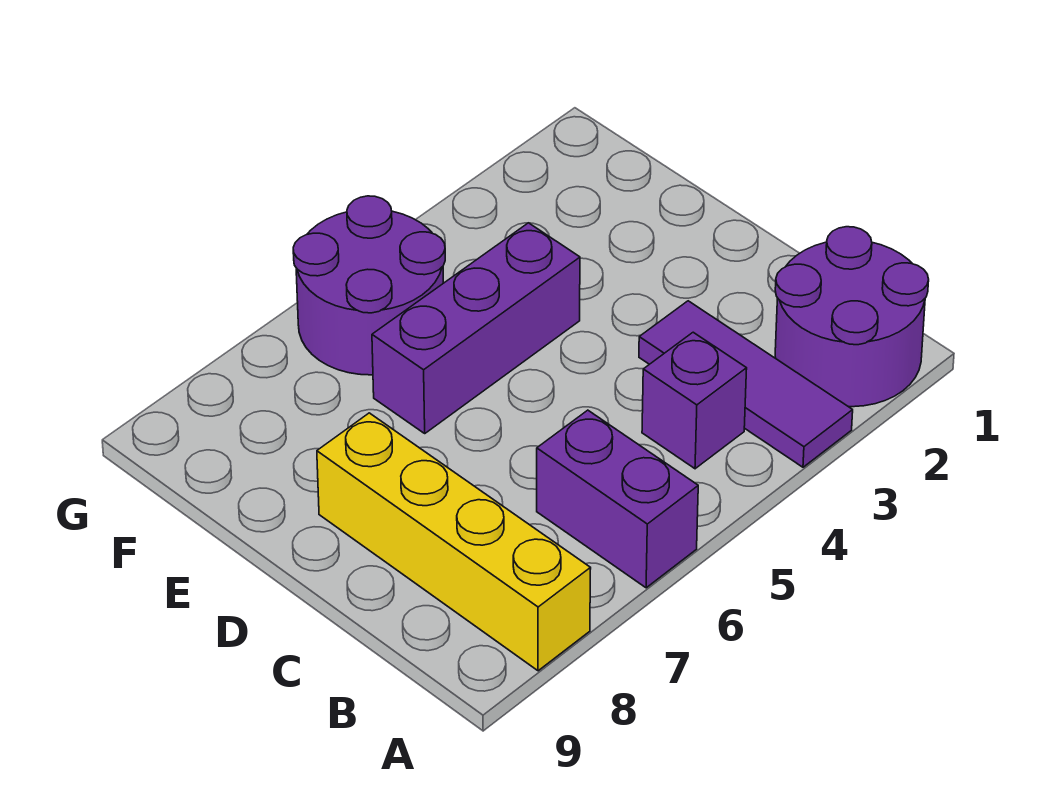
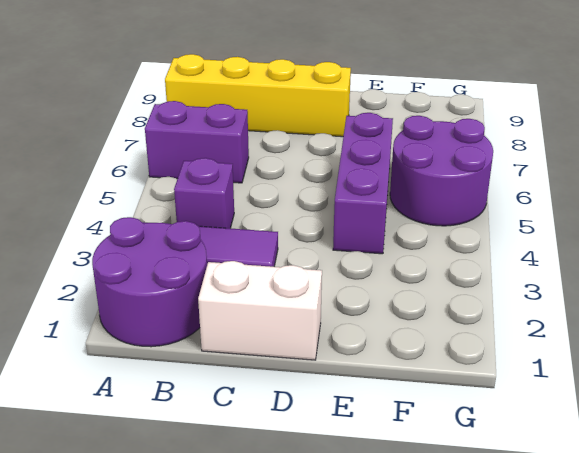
none -> white brick C1:D1 level 1

